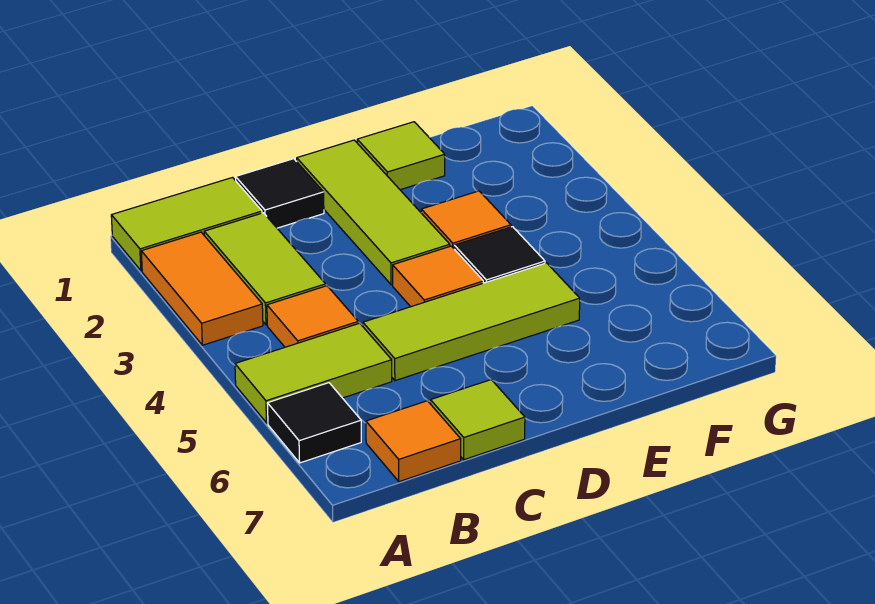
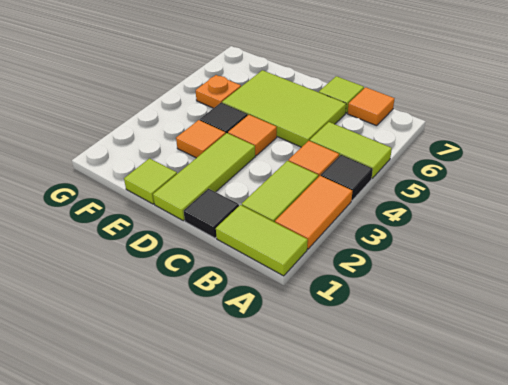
black tile A6 level 1 -> black tile A4 level 1
lime tile C5:E5 level 1 -> lime tile C5:E6 level 1
none -> orange plate F5 level 1

